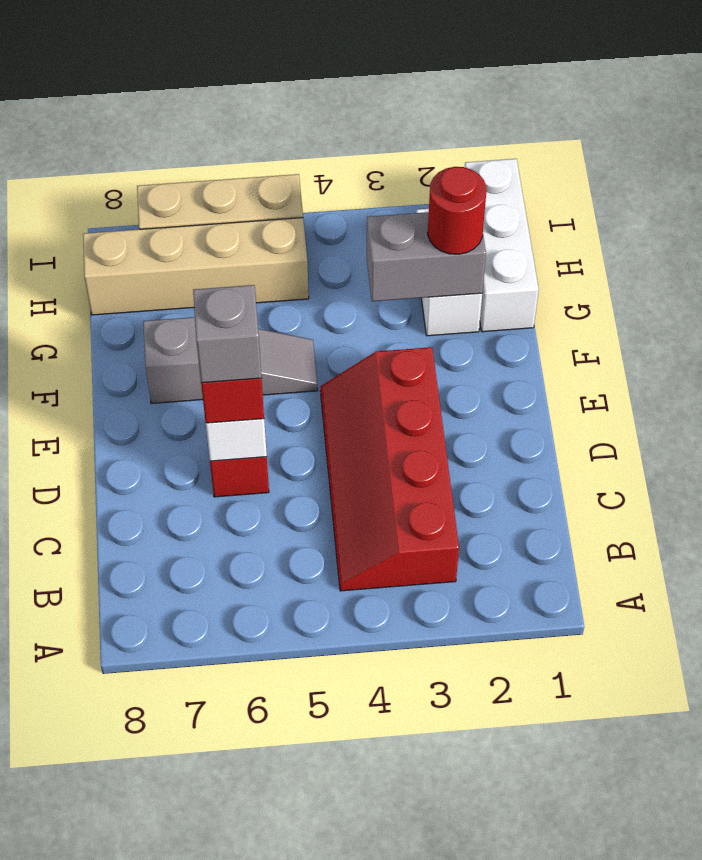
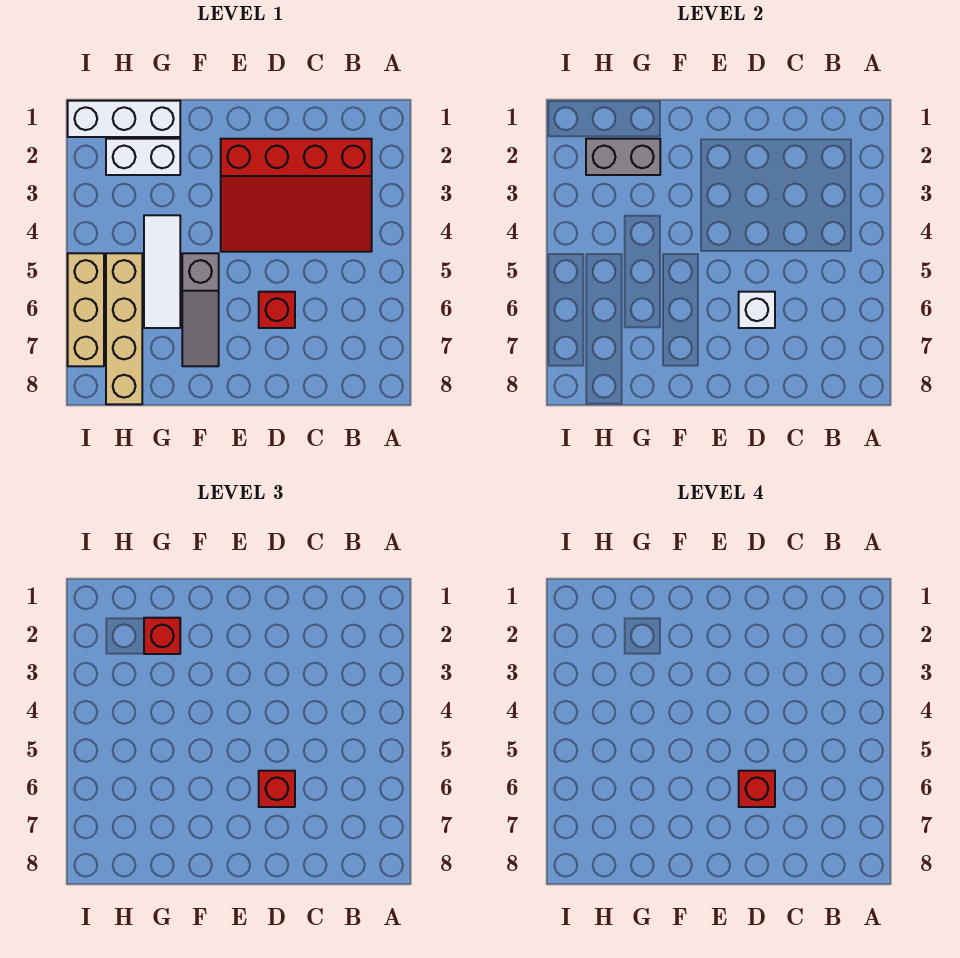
red slope B3:E4 level 1 top 3 -> red slope B2:E4 level 1 top 2
grey brick D6 level 4 -> red brick D6 level 4
grey slope F5:F7 level 1 top 7 -> grey slope F5:F7 level 1 top 5
grey brick G2:G3 level 2 -> grey brick G2:H2 level 2
red round brick G2 level 3 -> red brick G2 level 3
none -> white tile G4:G6 level 1

